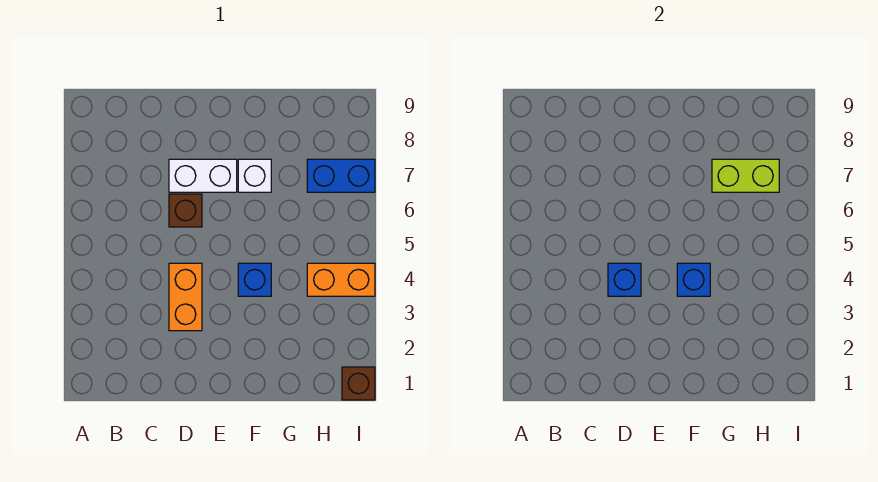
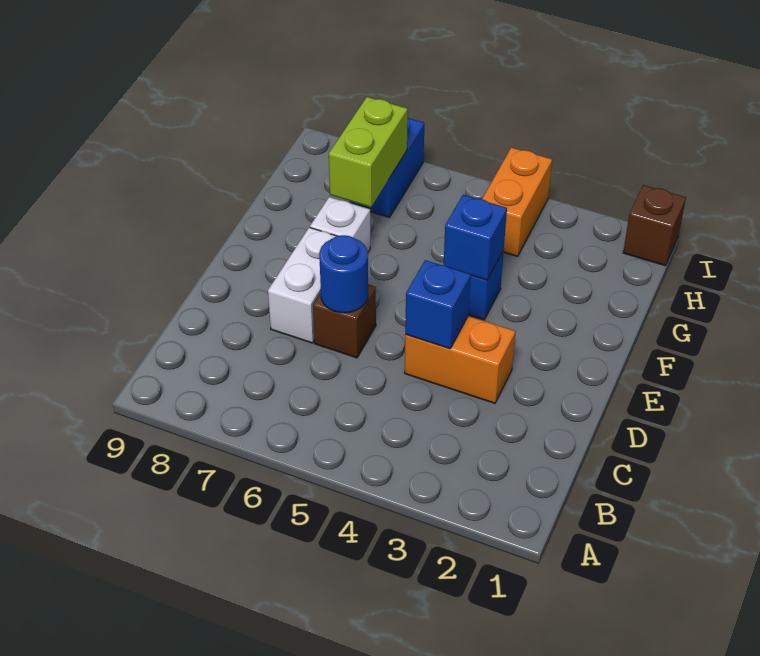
none -> blue round brick D6 level 2

